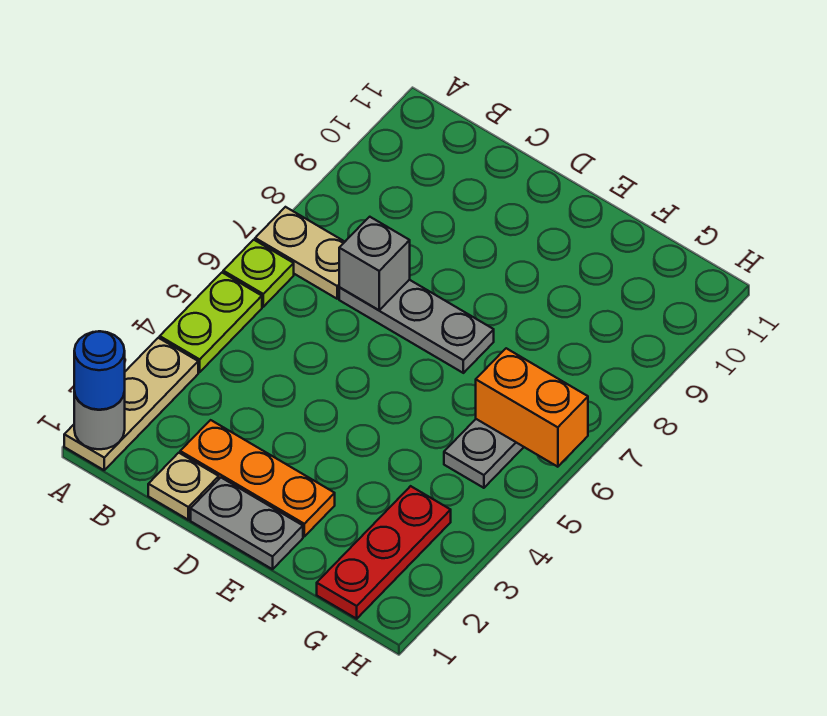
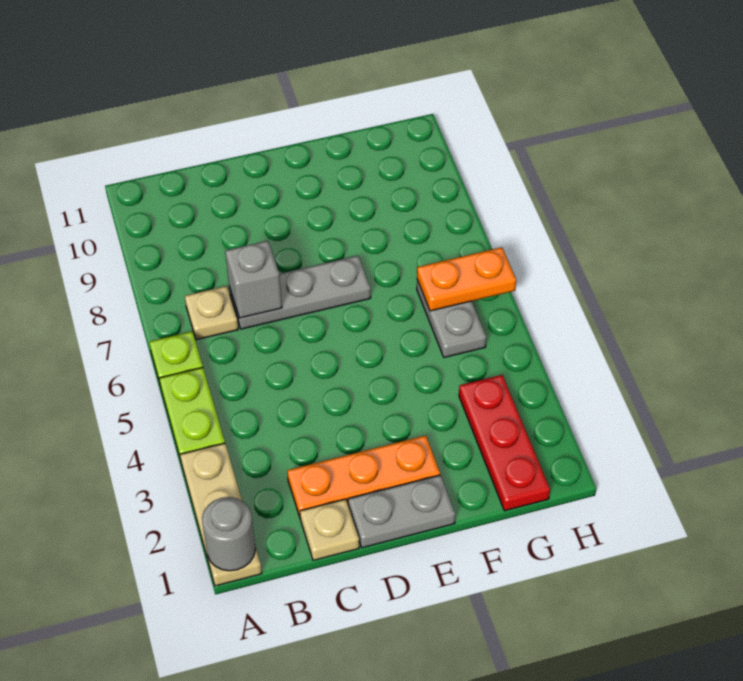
blue round brick A1 level 3 -> none
tan plate A7:B7 level 1 -> tan plate B7 level 1
orange brick G6:H6 level 2 -> orange plate G6:H6 level 2

